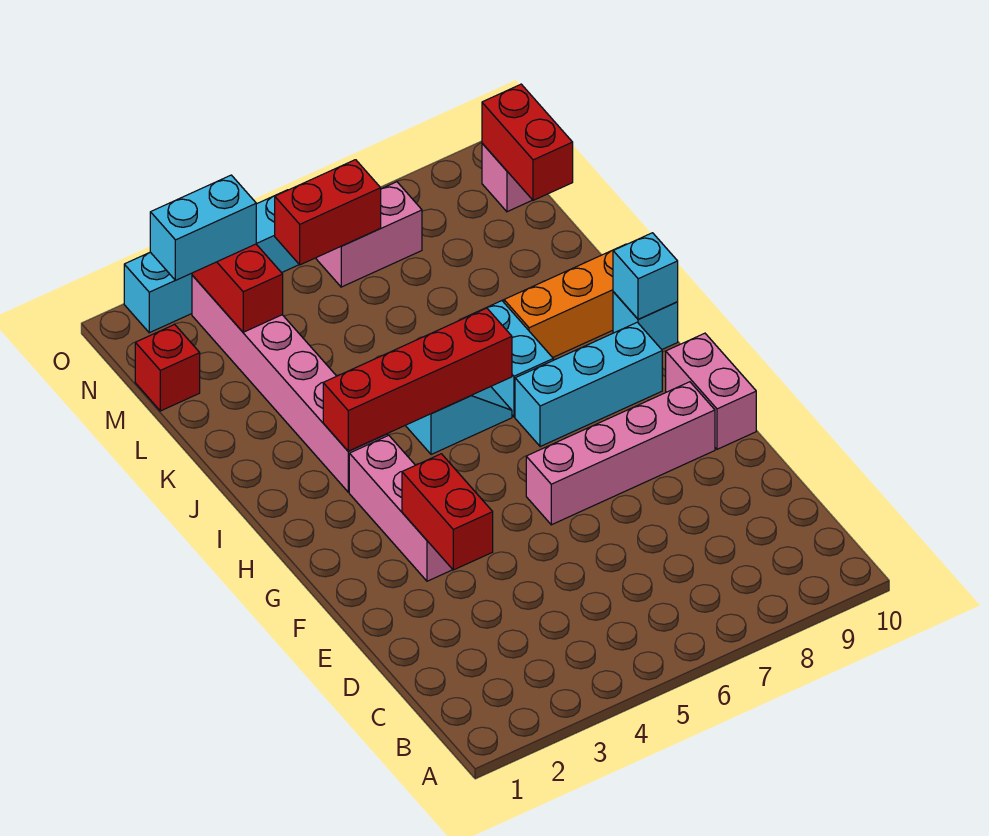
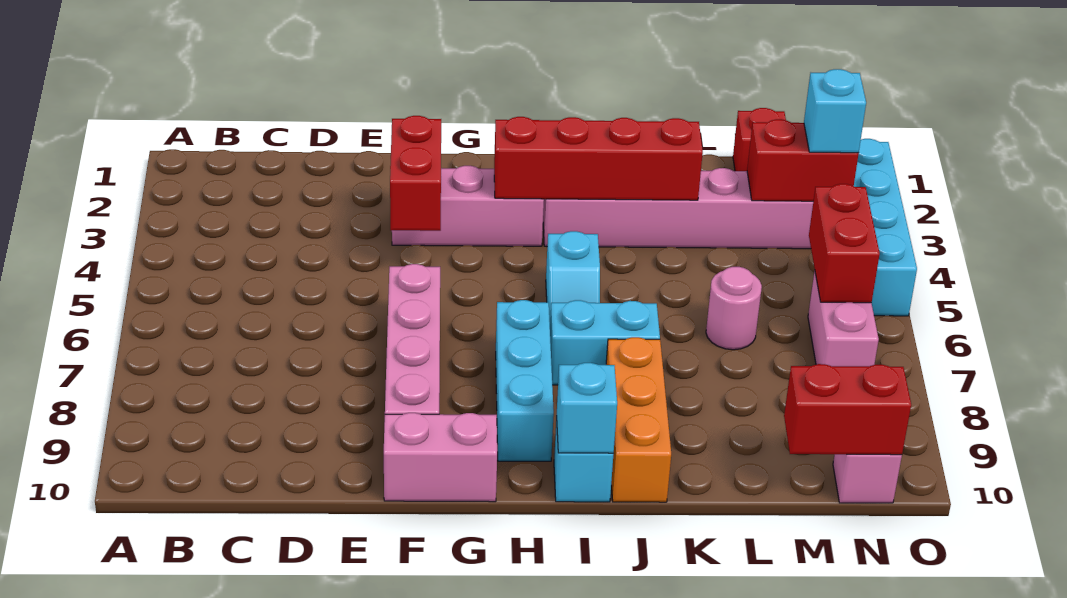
red brick E3:F3 level 2 -> red brick F3:F4 level 2
red brick I3:I6 level 2 -> red brick H3:K3 level 2
none -> pink round brick L6 level 1
cyan brick N2:N3 level 3 -> cyan brick N3 level 3

